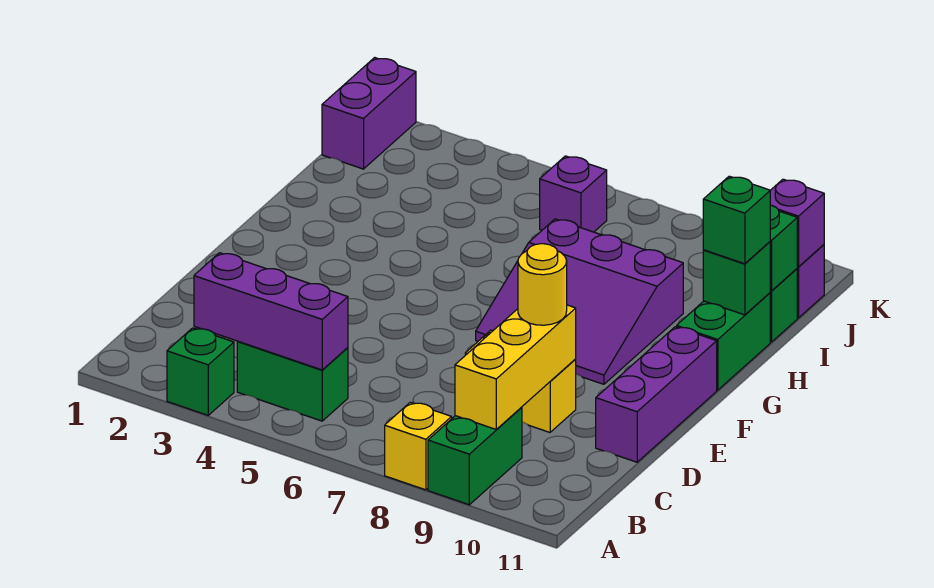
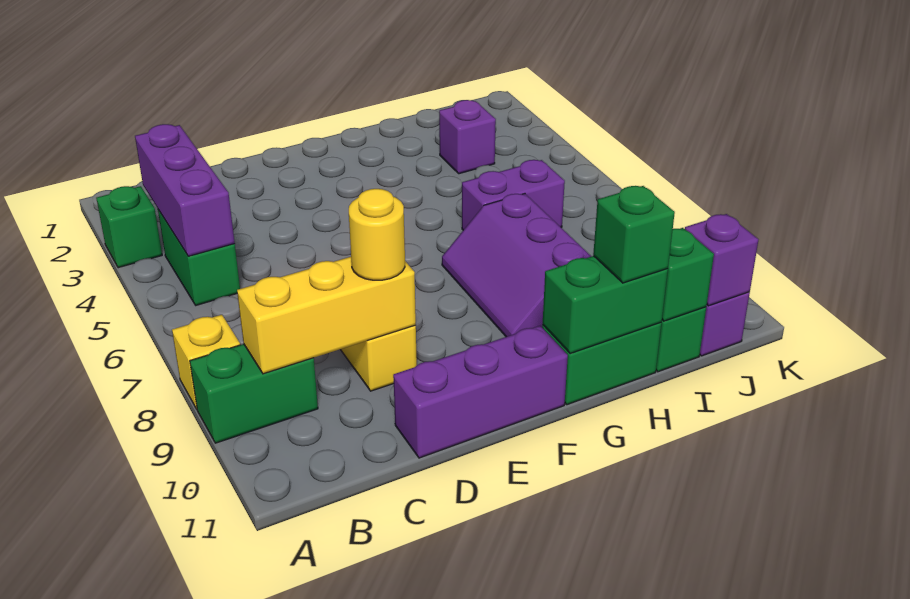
purple slope F7:H9 level 1 top H -> purple slope G7:H9 level 1 top H
green brick H11 level 2 -> green brick G11:H11 level 2
purple brick J1:K1 level 1 -> purple brick H6:I6 level 1
purple brick J6 level 1 -> purple brick I3 level 1

